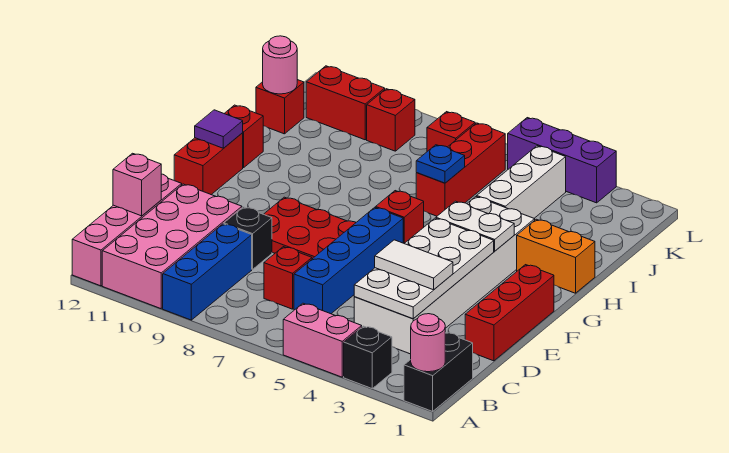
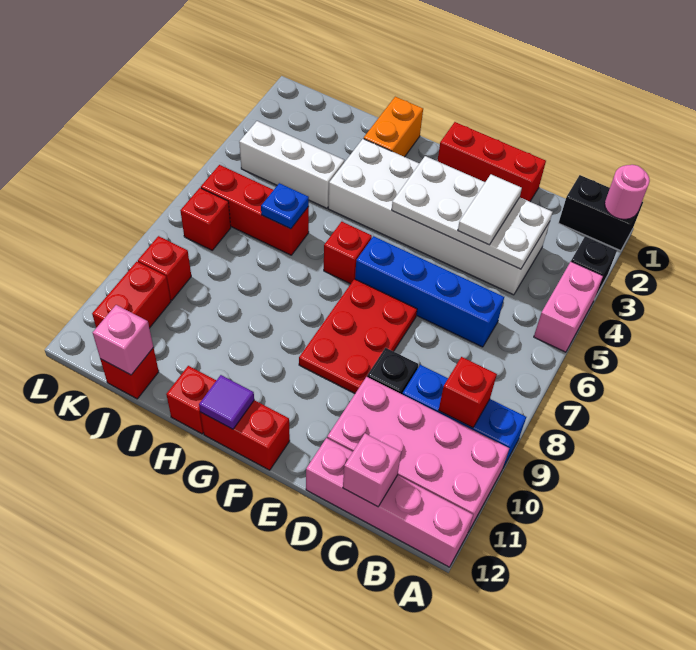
red brick C7 level 1 -> red brick B9 level 2
white plate G3:G4 level 2 -> none
pink round brick J12 level 2 -> pink brick J12 level 2
purple brick L3:L5 level 1 -> none

